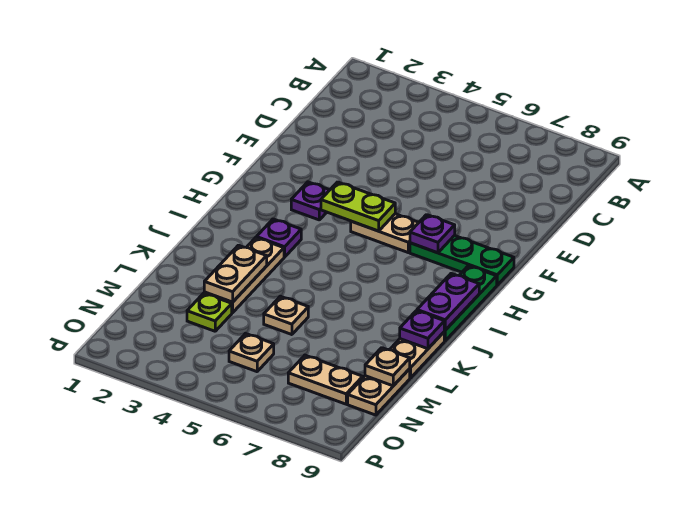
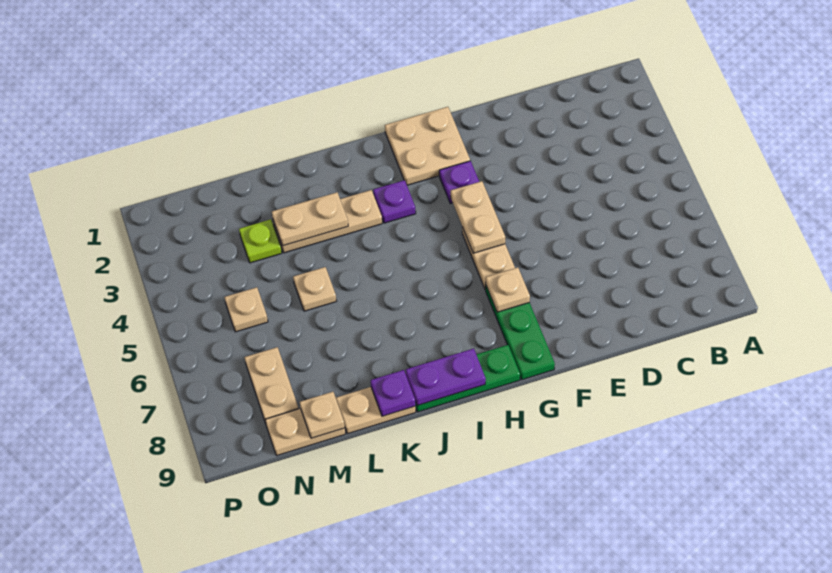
none -> tan plate G1:H2 level 1
lime plate G4:G5 level 2 -> tan plate G4:G5 level 2
purple plate G7 level 2 -> tan plate G7 level 2

